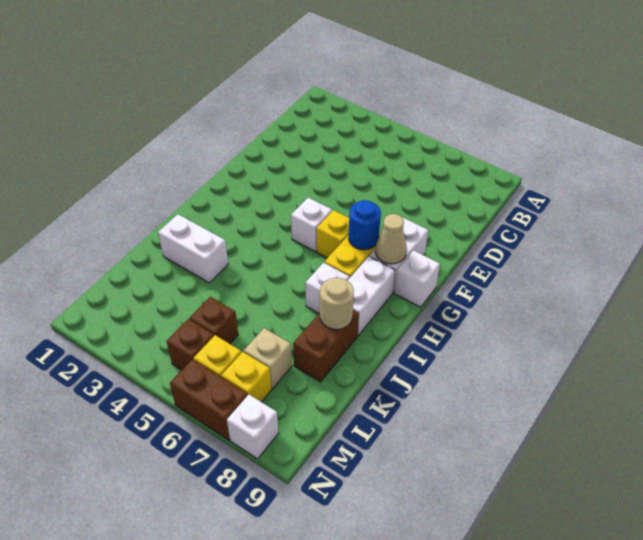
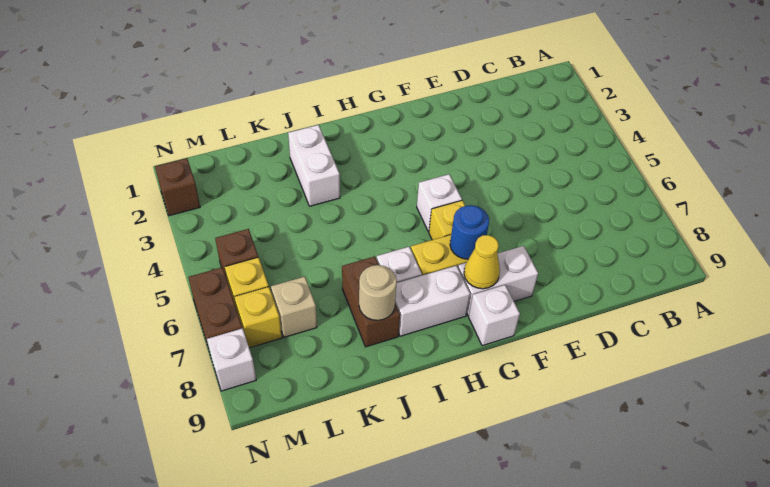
tan cone G8 level 2 -> yellow cone G8 level 2
brown brick J8:K8 level 1 -> brown brick J7:J8 level 1
brown brick L5 level 1 -> brown brick N2 level 1

